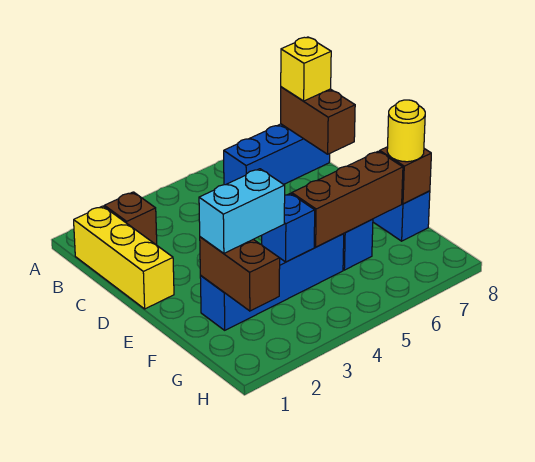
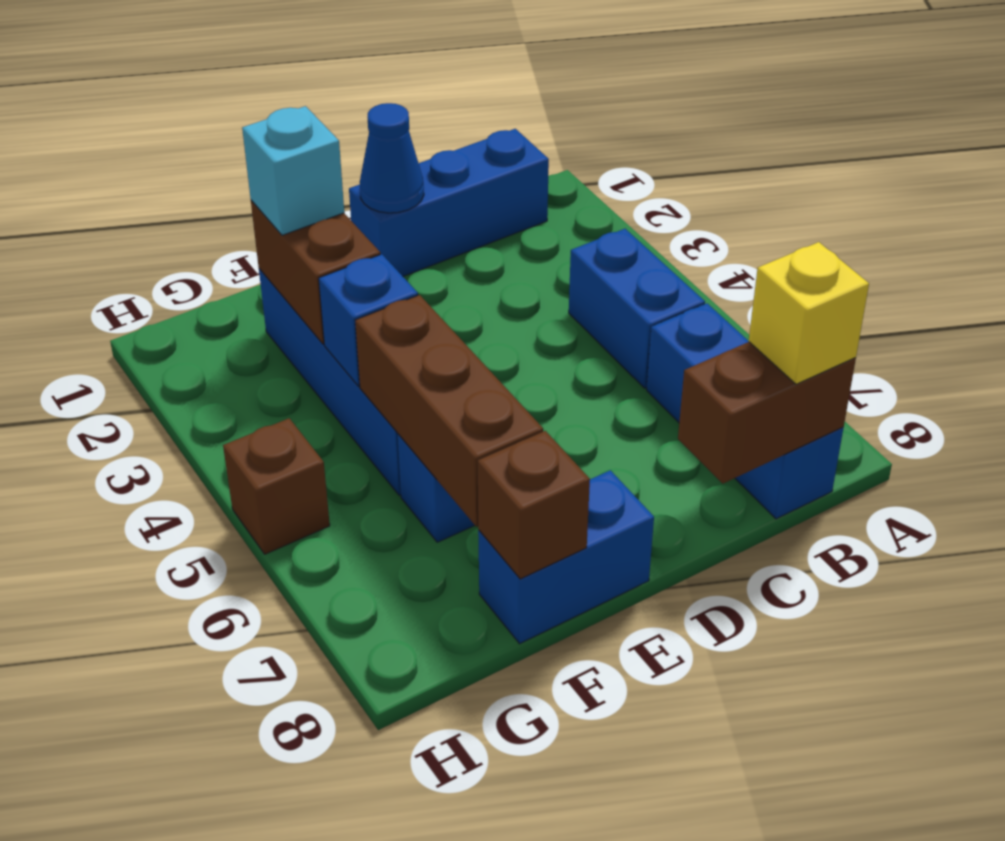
yellow brick B1:D1 level 1 -> blue brick B1:D1 level 1
brown brick B2 level 1 -> brown brick H5 level 1
none -> blue brick B4:B5 level 1
none -> blue cone D1 level 2
brown brick F2:G2 level 2 -> brown brick F2:F3 level 2
cyan brick F2:F3 level 3 -> cyan brick F2 level 3
yellow round brick F8 level 3 -> none

